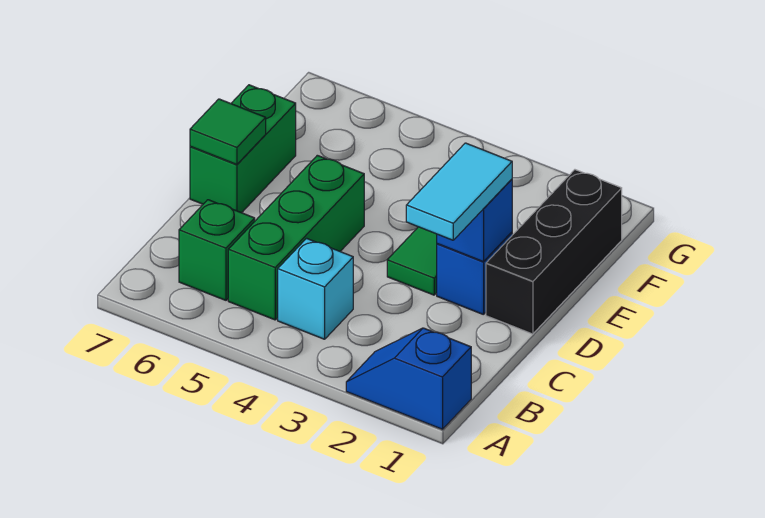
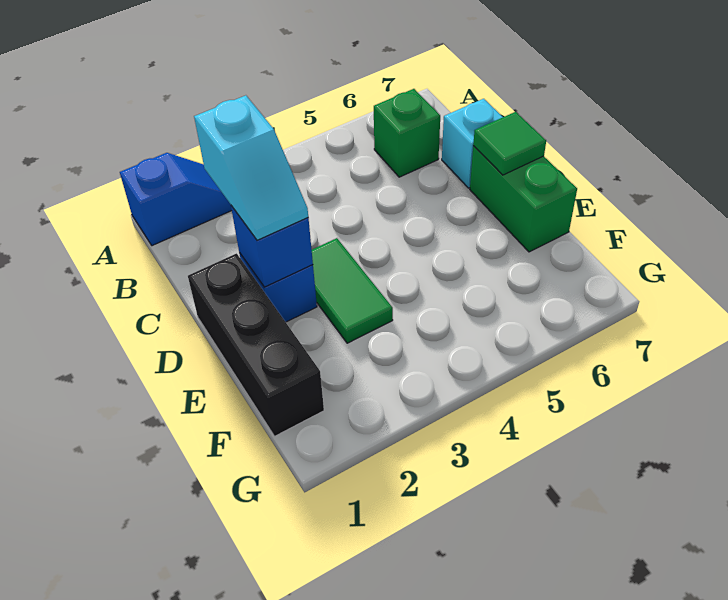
cyan brick B4 level 1 -> cyan brick C7 level 1
green brick B5:D5 level 1 -> none
cyan tile C2:D2 level 3 -> cyan slope C2:D2 level 3 top C

